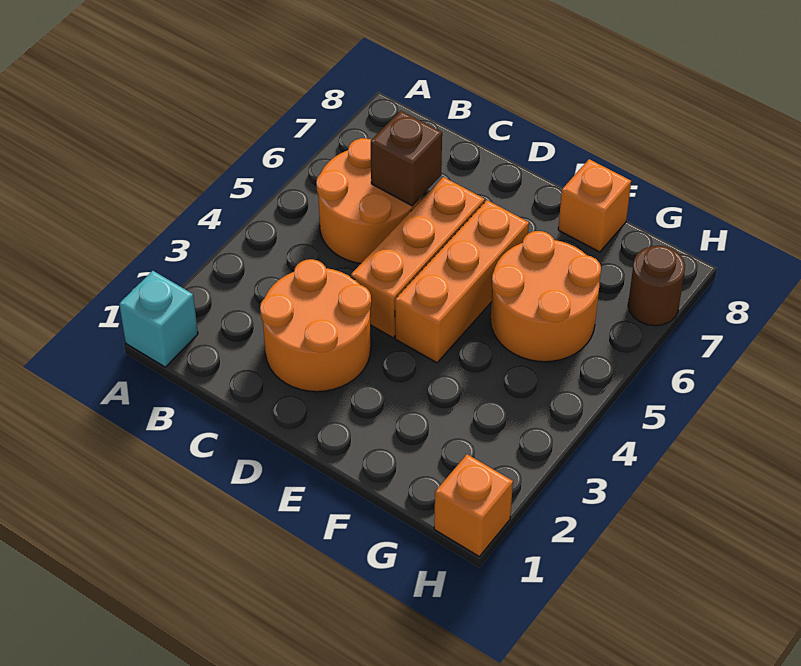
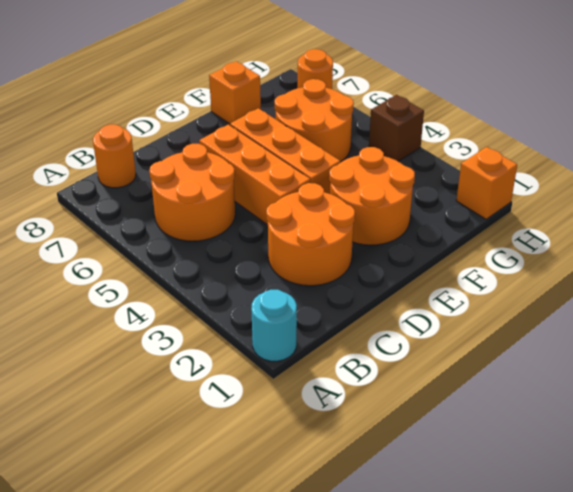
cyan brick A1 level 1 -> cyan round brick A1 level 1
none -> orange round brick B8 level 1
brown brick C6 level 2 -> brown brick H4 level 1
none -> orange round brick E2:F3 level 1
brown round brick H7 level 1 -> orange round brick H7 level 1

